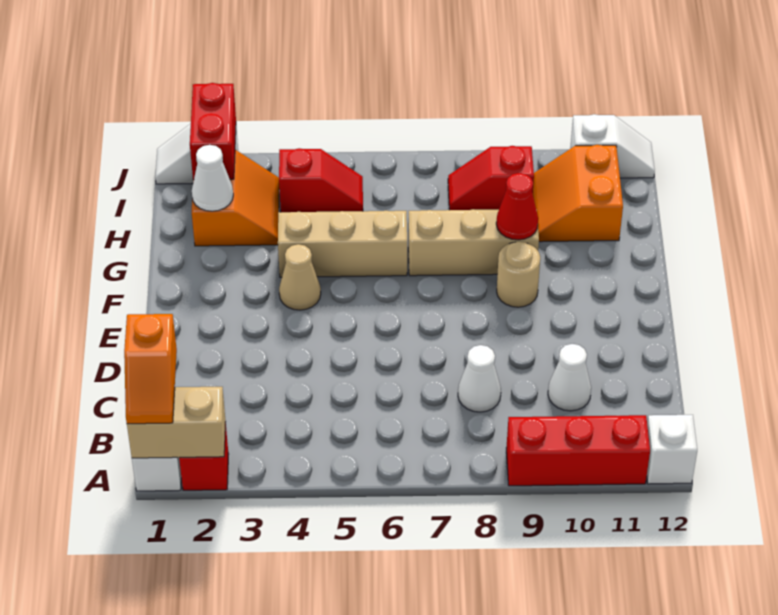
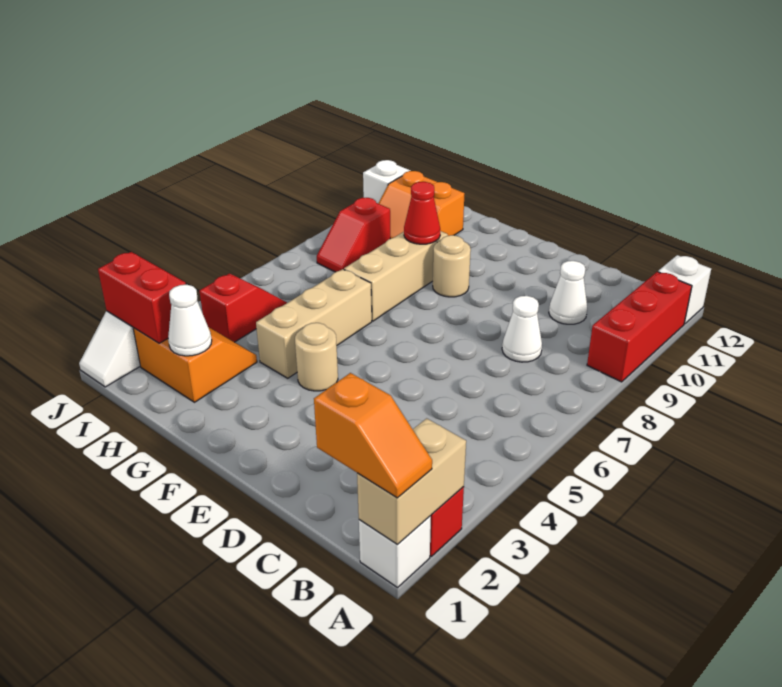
tan cone F4 level 1 -> tan round brick F4 level 1

